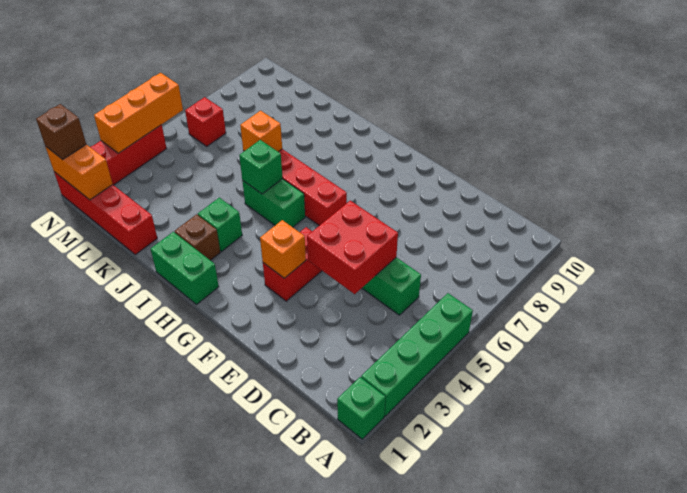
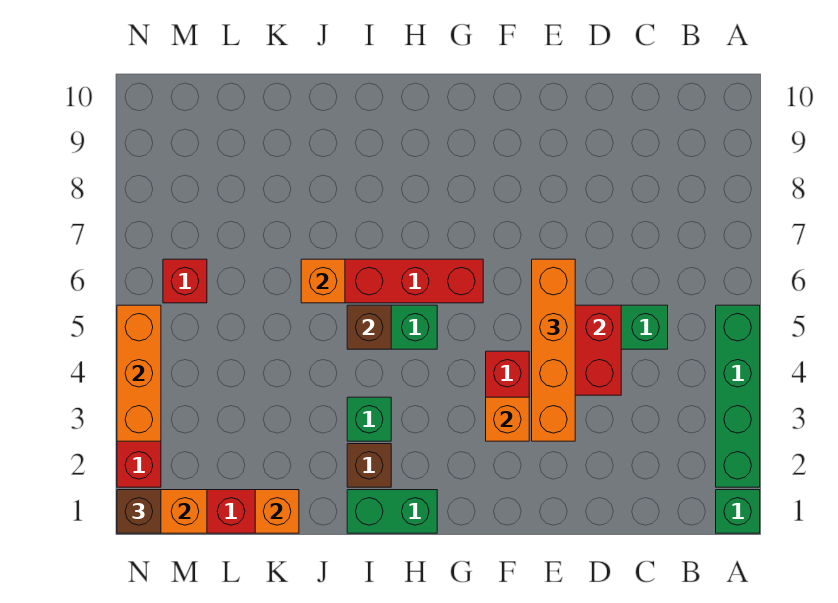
none -> orange brick E3:E6 level 3
green brick I5 level 2 -> brown brick I5 level 2
none -> orange brick K1 level 2

